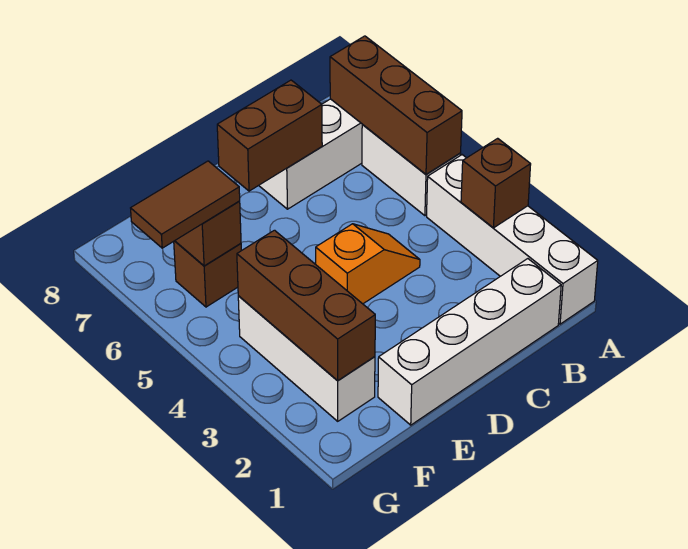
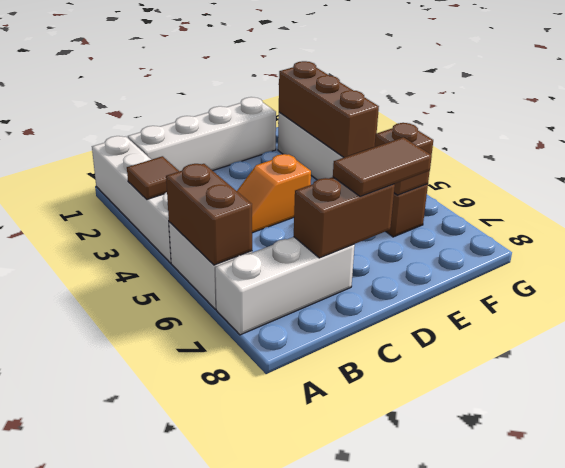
brown brick A3 level 2 -> brown tile A3 level 2
brown brick A5:A7 level 2 -> brown brick A5:A6 level 2
brown tile F6:G6 level 3 -> brown tile D7:E7 level 3

